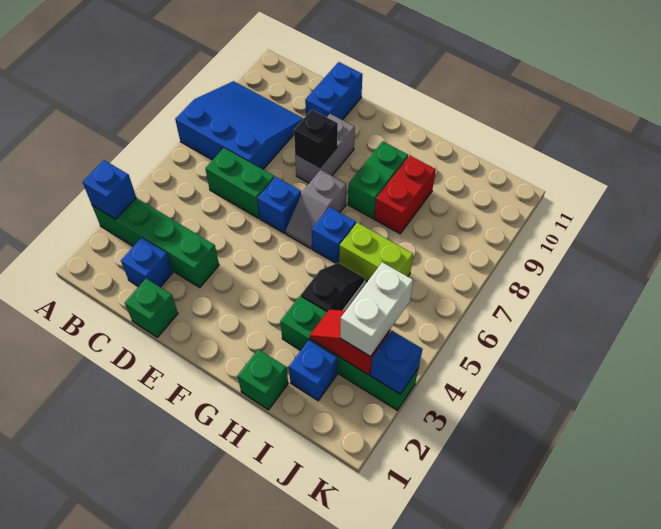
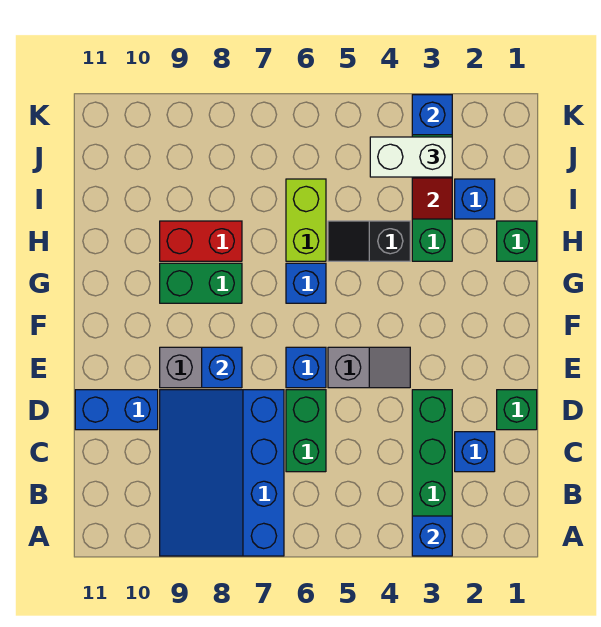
blue slope A7:C9 level 1 top 7 -> blue slope A7:D9 level 1 top 7
black brick E8 level 2 -> blue brick E8 level 2
grey slope F6:F7 level 1 top 7 -> grey slope E4:E5 level 1 top 5

